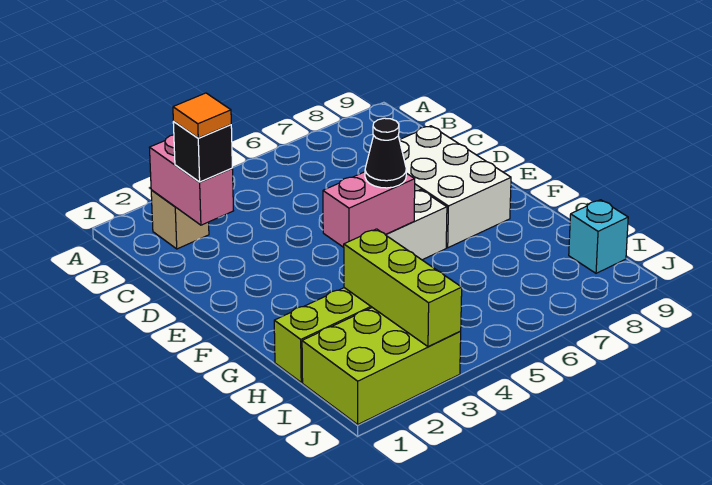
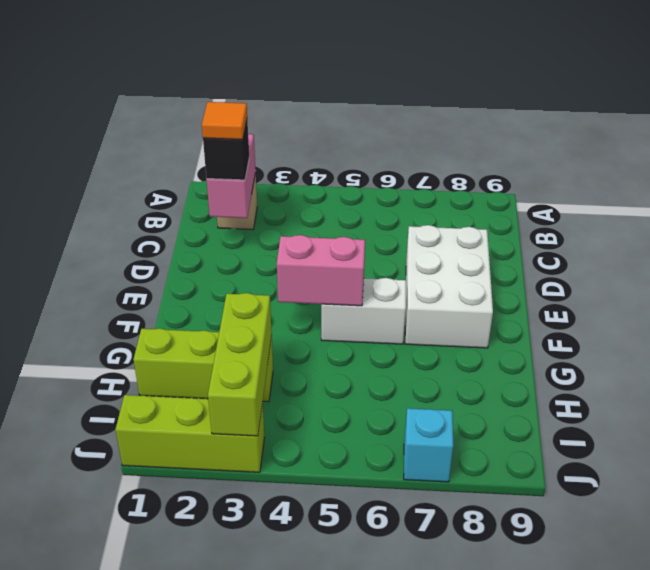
black cone F5 level 3 -> none
lime brick I1:J3 level 1 -> lime brick J1:J3 level 1
cyan brick I9 level 1 -> cyan brick J7 level 1

